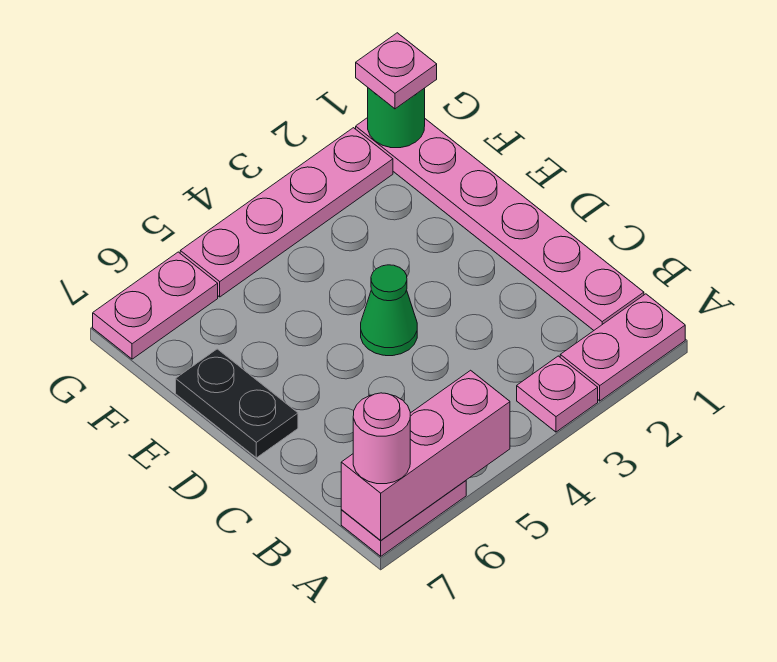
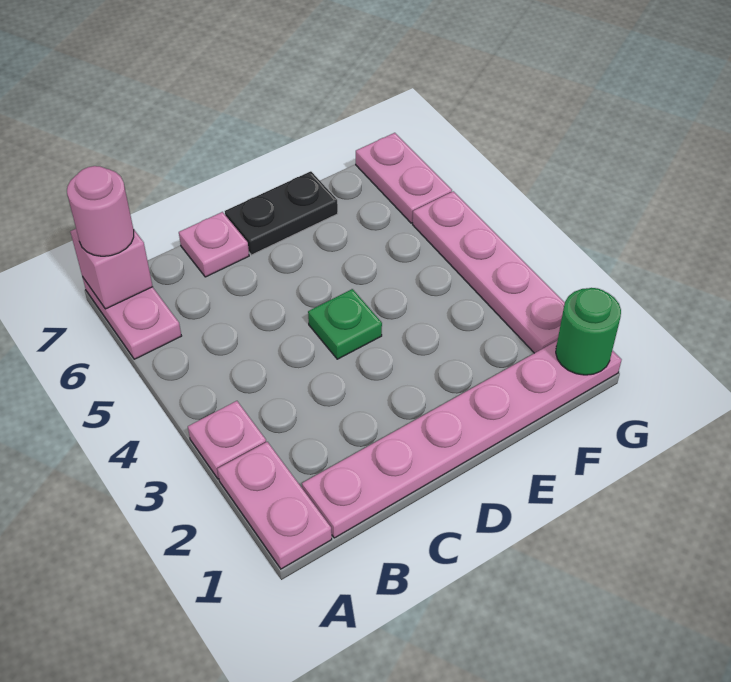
pink brick A5:A7 level 2 -> pink brick A7 level 2
green cone D4 level 1 -> green plate D4 level 1
pink plate G1 level 3 -> pink plate C7 level 1

